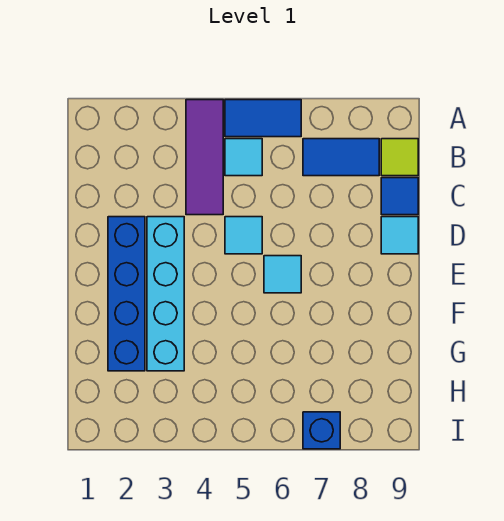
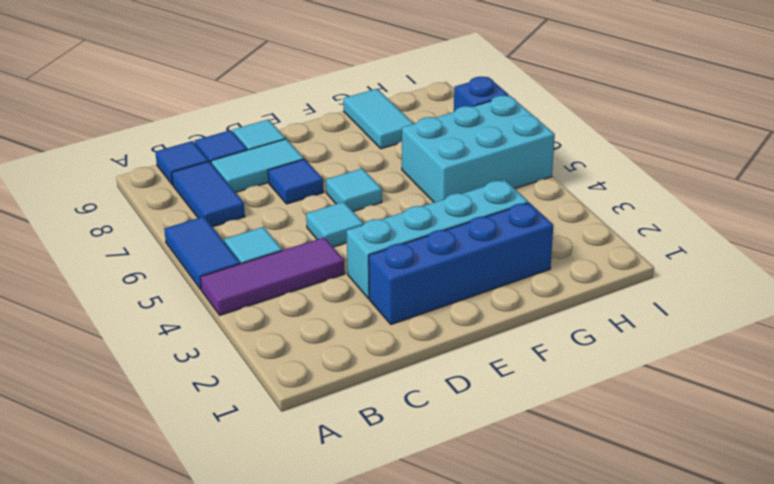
lime tile B9 level 1 -> blue tile B9 level 1
none -> cyan tile C8:D8 level 1
none -> blue tile D7 level 1
none -> cyan brick G5:I6 level 1
none -> cyan tile G8:G9 level 1

